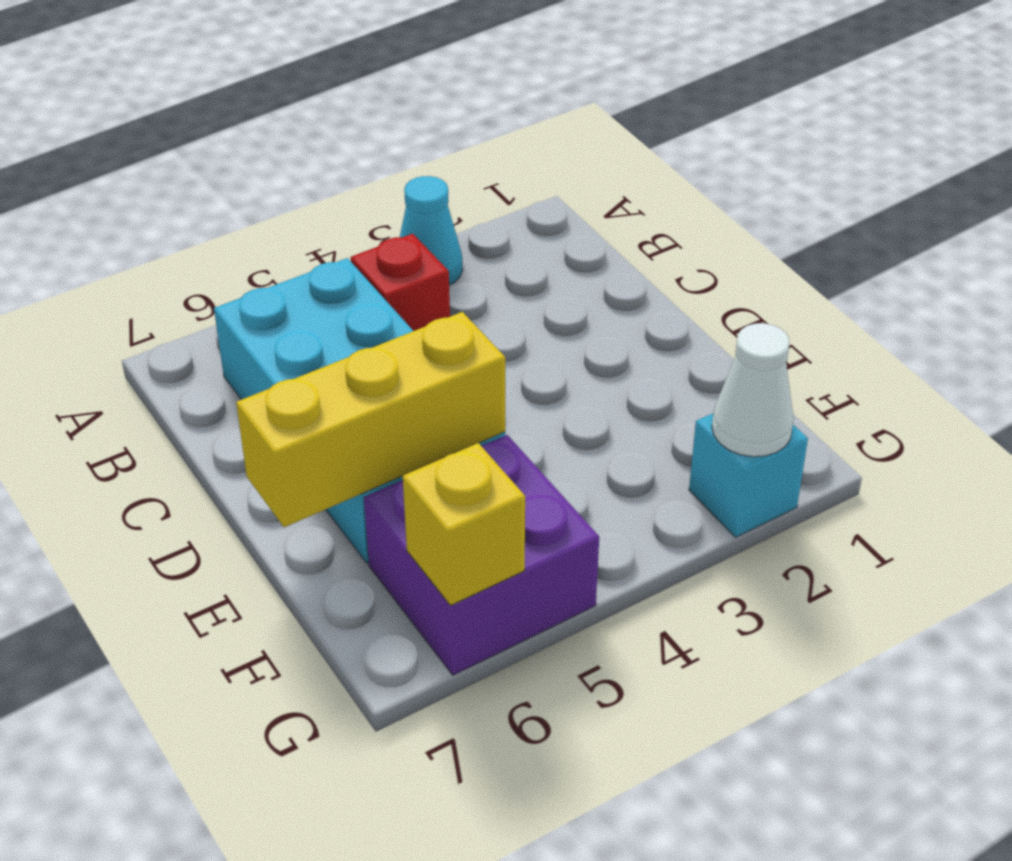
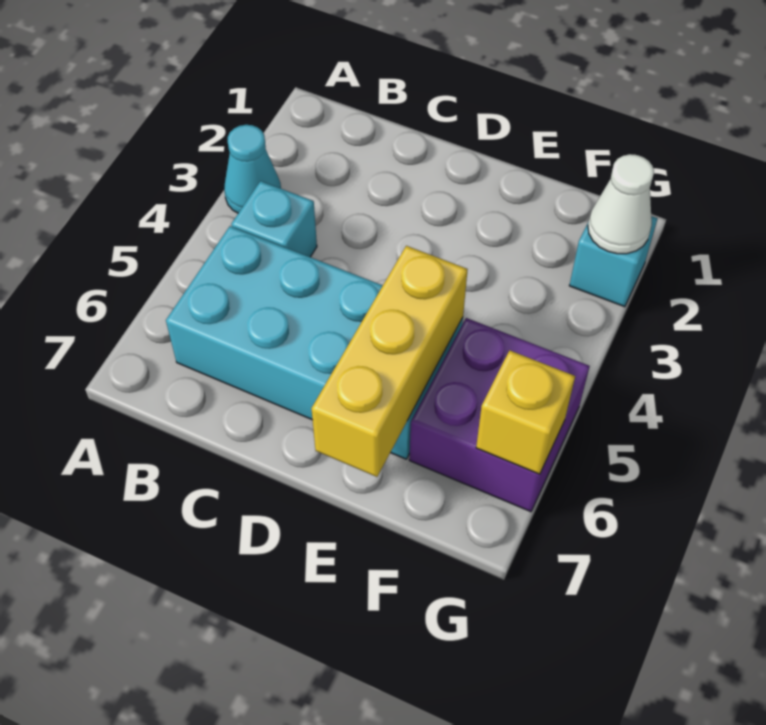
red brick B4 level 1 -> cyan brick B4 level 1

